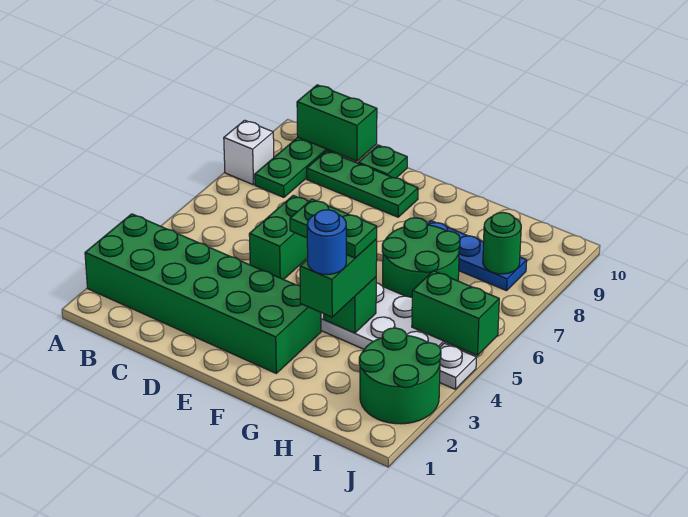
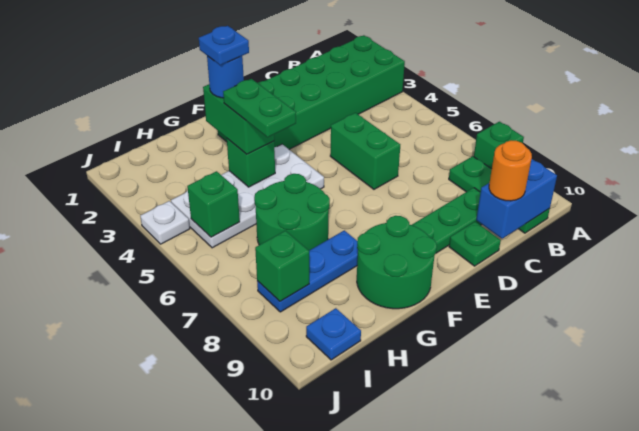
white brick A8 level 1 -> green brick A8 level 1
green brick B10:C10 level 2 -> blue brick B10:C10 level 2
none -> orange round brick C10 level 3
green plate F4:G4 level 4 -> green plate G4:G5 level 4
none -> blue plate G3 level 5
green round brick I2:J3 level 1 -> green round brick F9:G10 level 1
green brick I5:J5 level 2 -> green brick I5 level 2
green round brick I8 level 2 -> green brick I8 level 2
none -> blue plate I10 level 1

